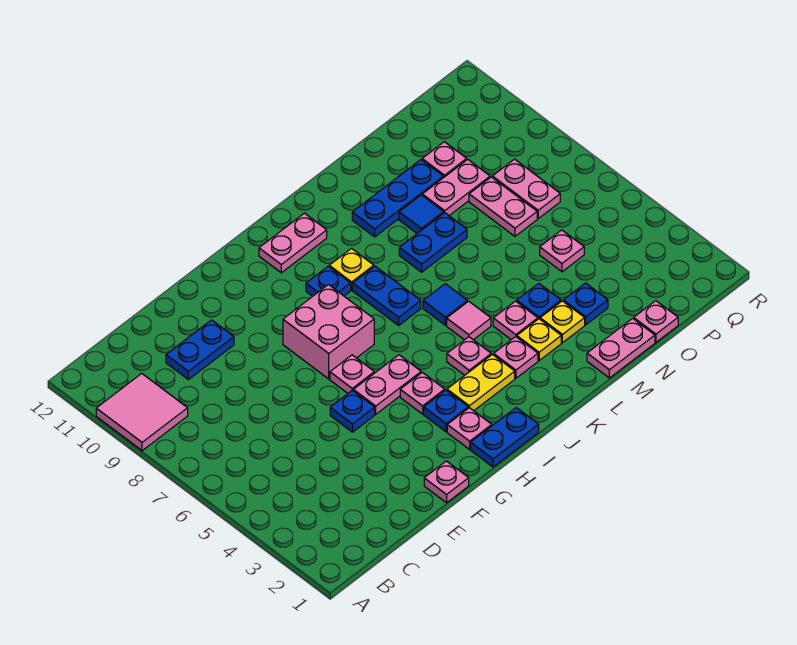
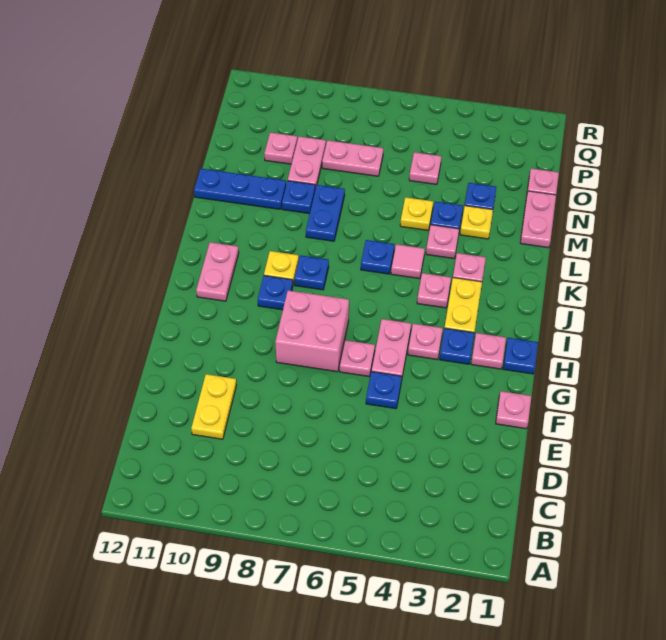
pink tile A9:B10 level 1 -> none
blue plate D10:E10 level 1 -> yellow plate D10:E10 level 1
blue plate H1:I1 level 1 -> blue plate H1 level 1
blue plate J7:J8 level 1 -> blue plate J8 level 1
blue tile K6 level 1 -> blue plate K6 level 1
yellow plate L3 level 1 -> yellow plate M5 level 1
blue plate L10:N10 level 1 -> blue plate M10:M12 level 1
blue tile M9 level 1 -> blue plate M9 level 1
pink plate P7:P8 level 1 -> none

